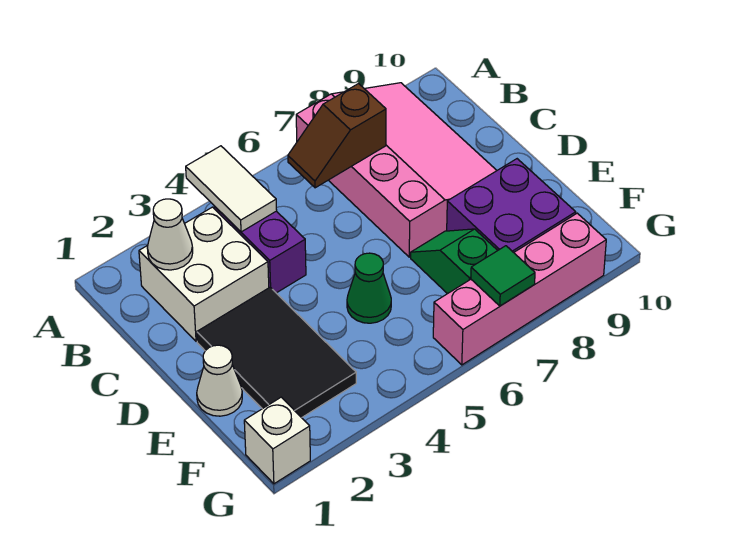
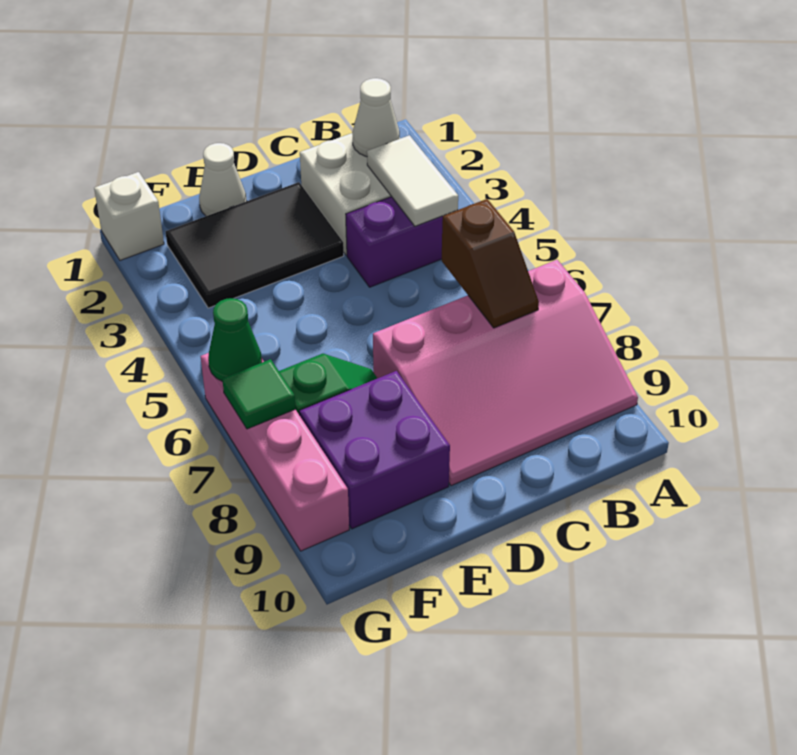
white tile A4:B4 level 2 -> white tile B3:B4 level 2
brown slope B6:B7 level 2 top 7 -> brown slope B6:B7 level 2 top 6
green cone E5 level 1 -> green cone G6 level 2

